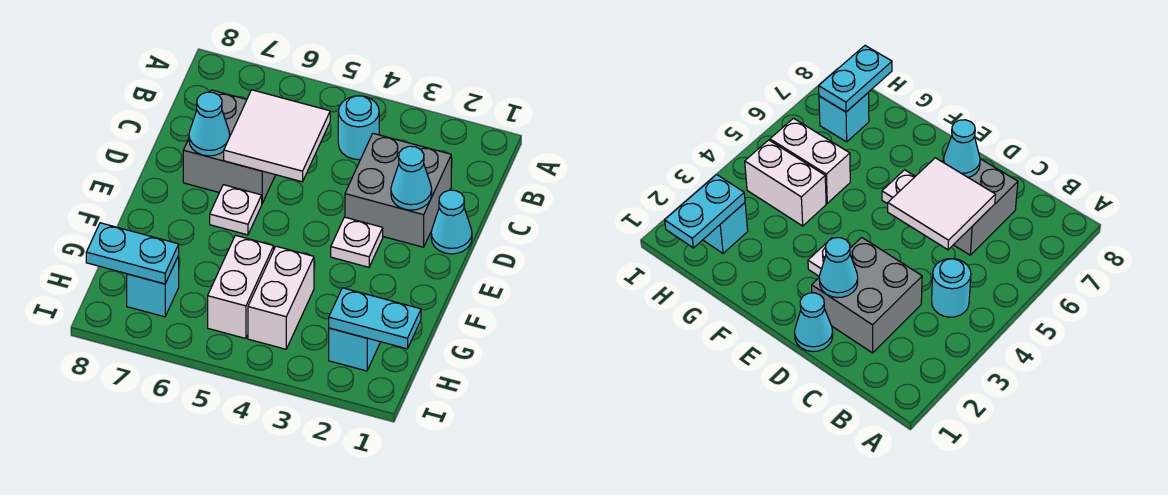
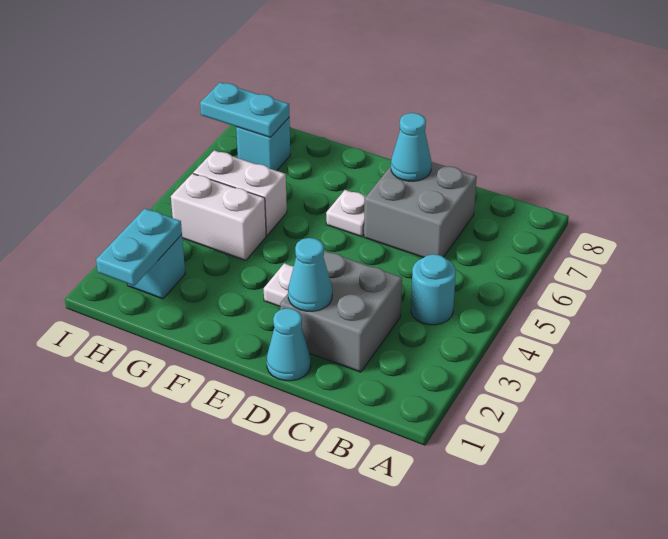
white tile C5:D6 level 2 -> none
cyan plate H7:H8 level 2 -> cyan plate H7:I7 level 2

